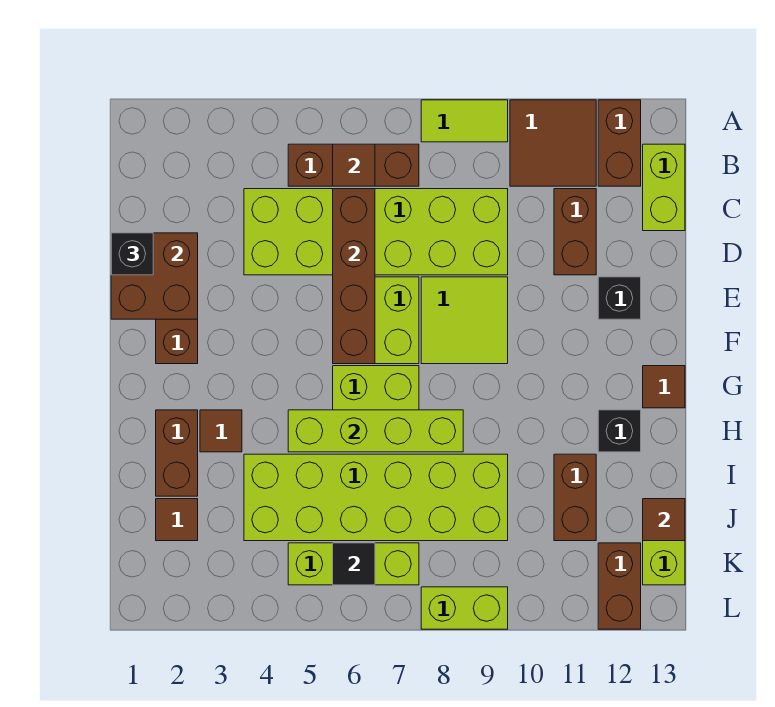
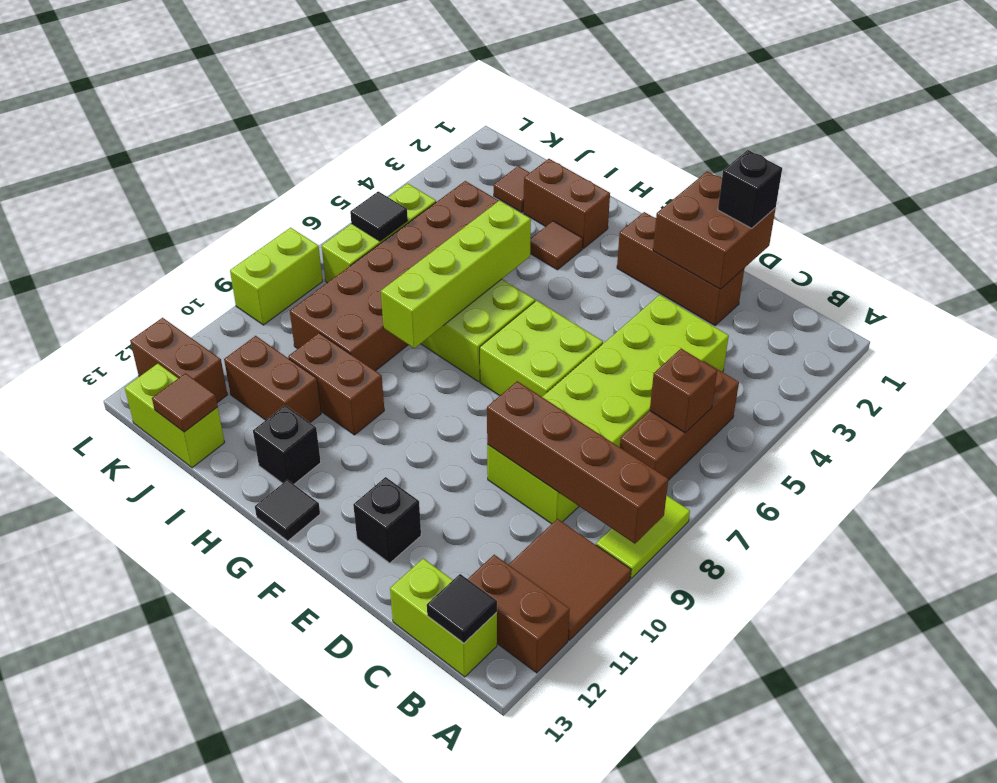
brown tile B6 level 2 -> brown brick B6 level 2
none -> black tile B13 level 2
brown brick C6:F6 level 2 -> brown brick A9:D9 level 2
brown brick C11:D11 level 1 -> brown brick H10:I10 level 1
lime tile E8:F9 level 1 -> none
brown tile G13 level 1 -> black tile G13 level 1
lime brick I4:J9 level 1 -> brown brick I4:J9 level 1

